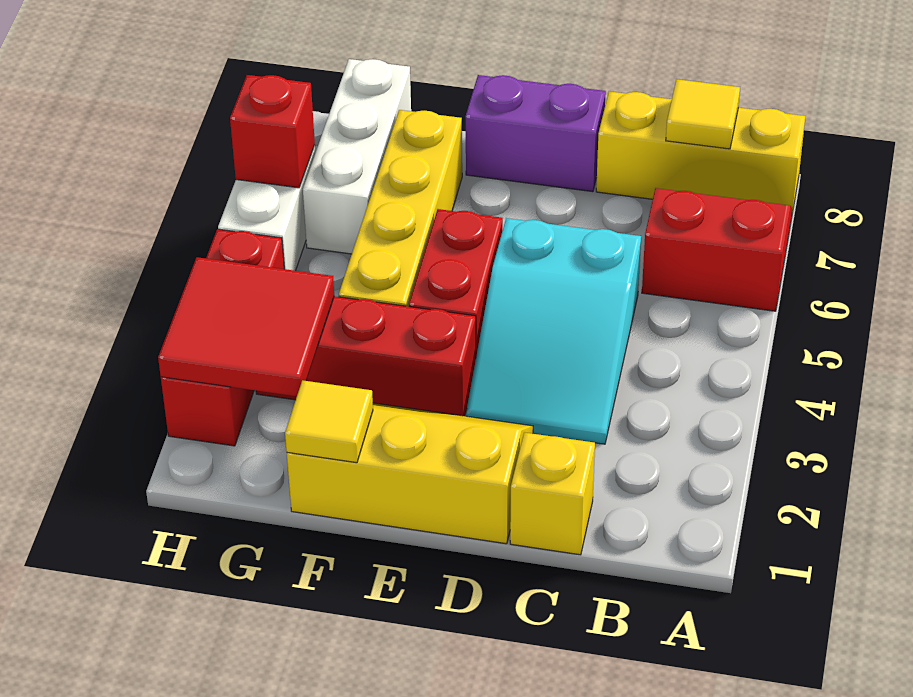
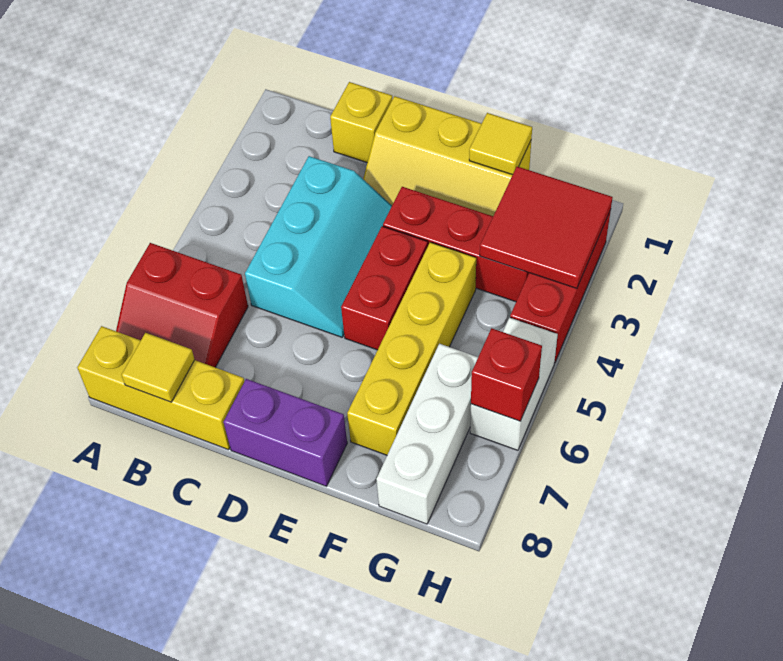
cyan slope C3:D5 level 1 top 5 -> cyan slope C3:D5 level 1 top C

